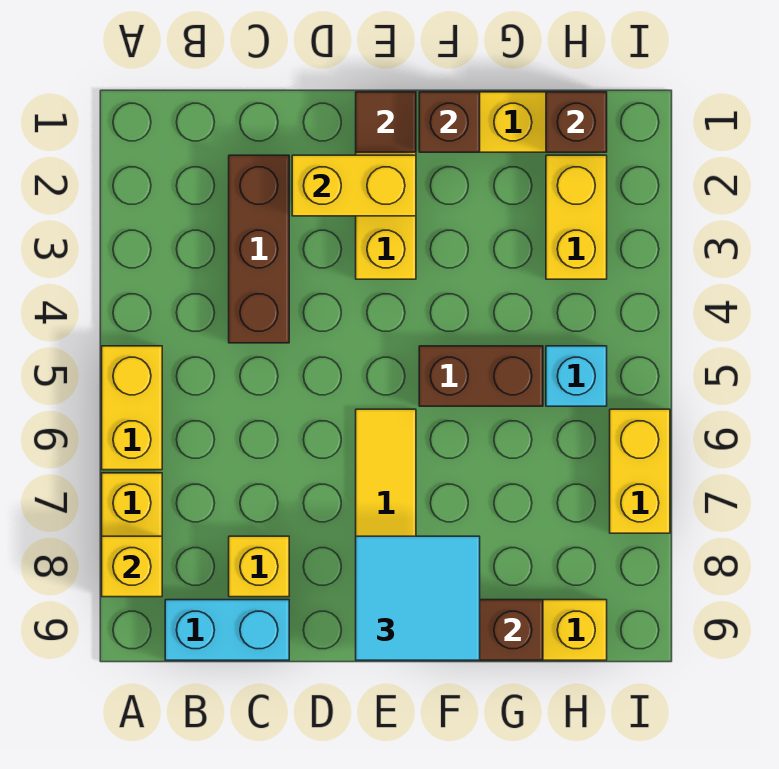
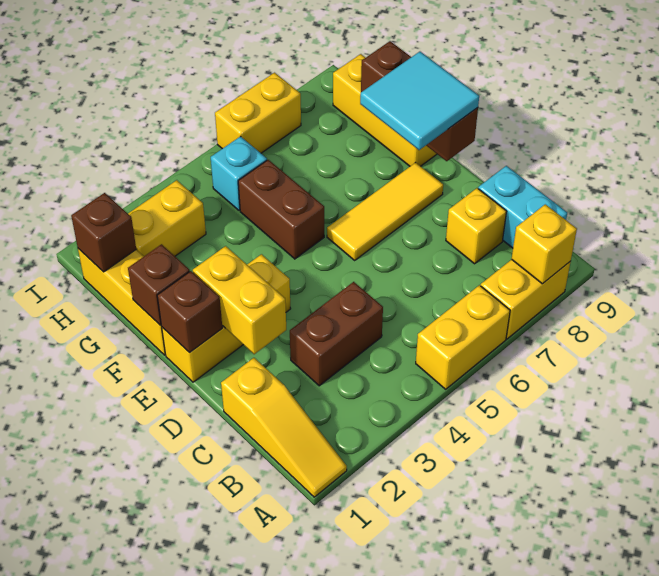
none -> yellow slope A1:C1 level 1 top C
brown brick C2:C4 level 1 -> brown brick C3:C4 level 1
brown tile E1 level 2 -> brown brick E1 level 2

